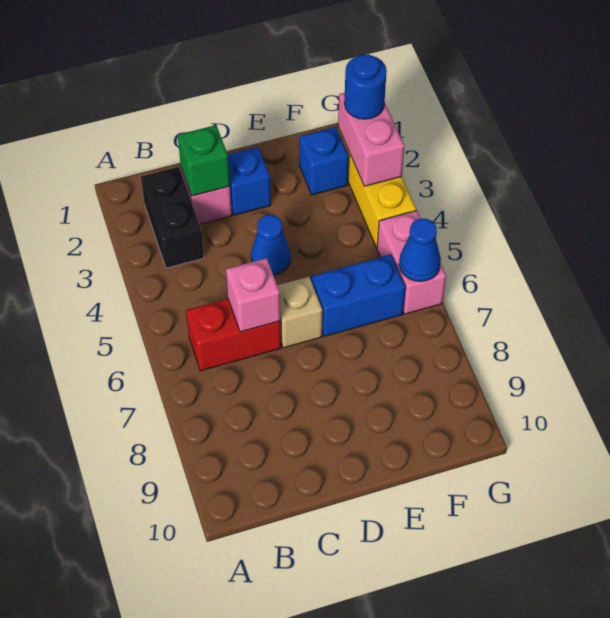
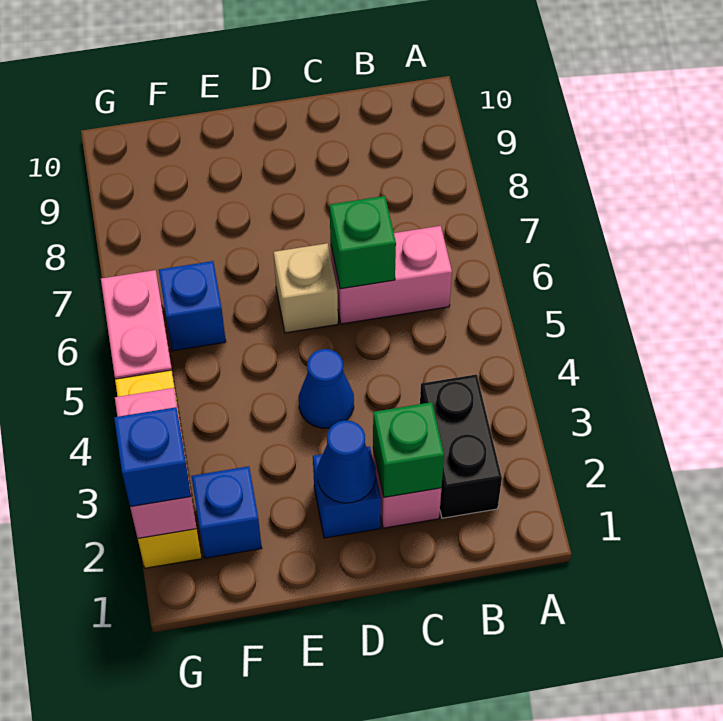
red brick B6:C6 level 1 -> pink brick B6:C6 level 1
pink brick C6 level 2 -> green brick C6 level 2
blue brick E6:F6 level 1 -> blue brick F6 level 1
blue round brick G2 level 3 -> blue brick G2 level 3
blue cone G6 level 2 -> blue cone D2 level 2

